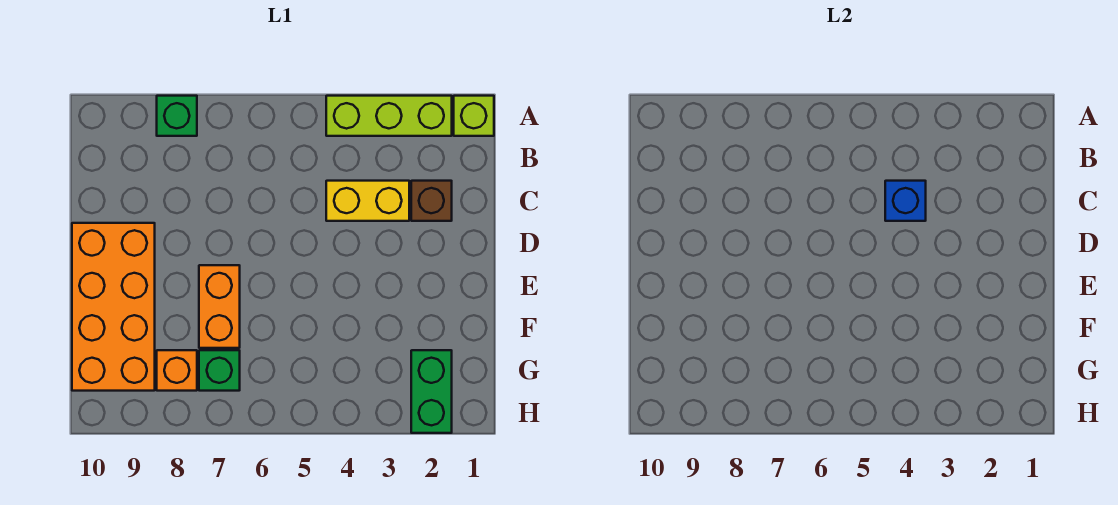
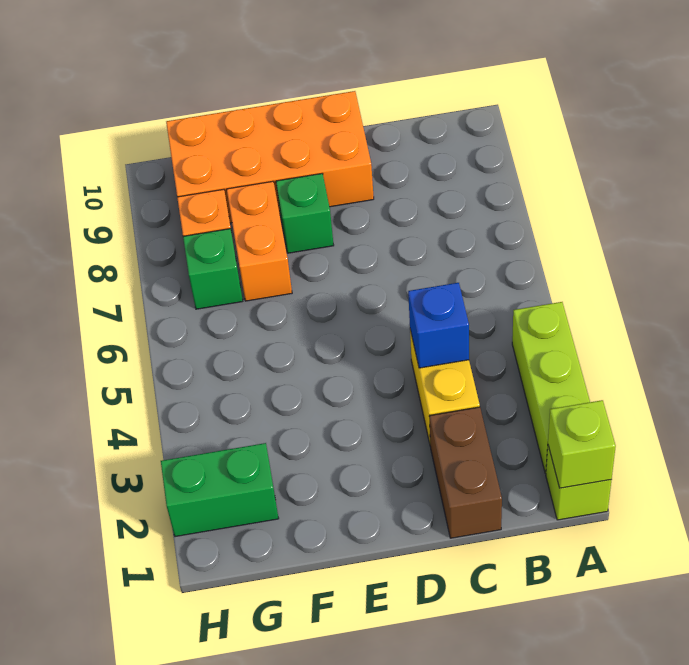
none -> lime brick A1 level 2
green brick A8 level 1 -> green brick E8 level 1
brown brick C2 level 1 -> brown brick C1:C2 level 1
orange brick E7:F7 level 1 -> orange brick F7:F8 level 1

